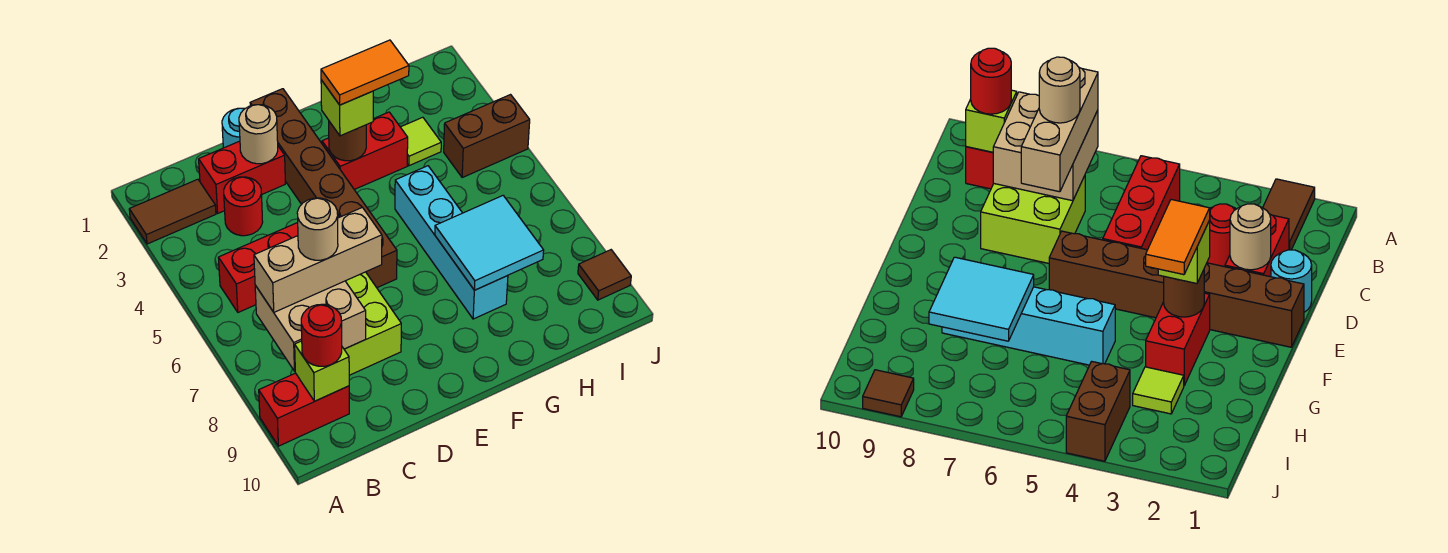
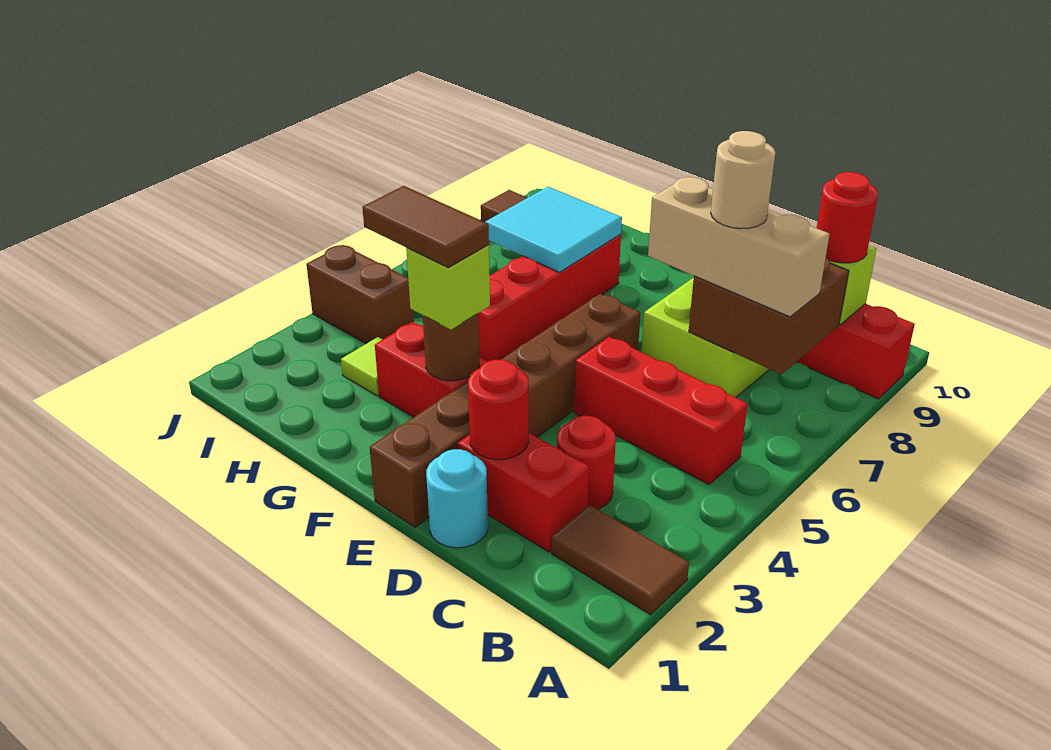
tan brick B7:C8 level 2 -> brown brick B7:C8 level 2
tan round brick D2 level 2 -> red round brick D2 level 2
orange tile F3:G3 level 4 -> brown tile F3:G3 level 4
cyan brick G5:G8 level 1 -> red brick G5:G8 level 1

